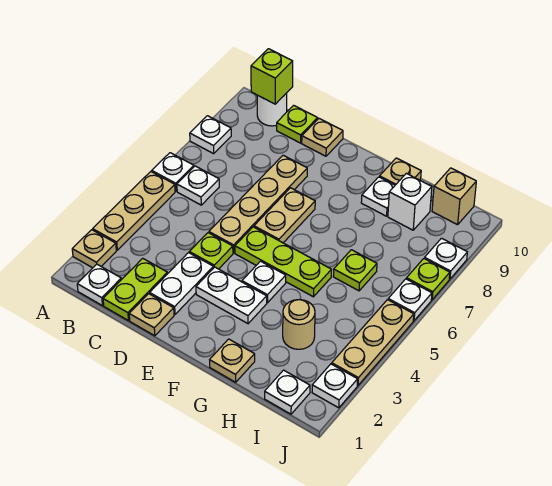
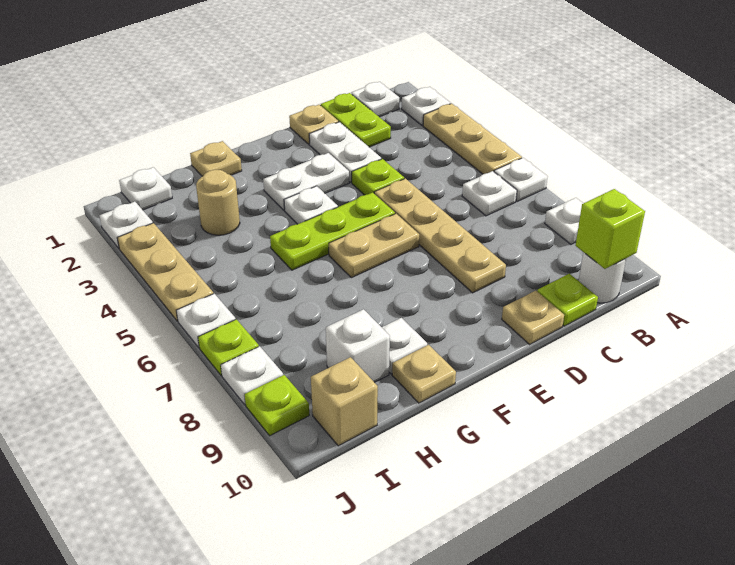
tan plate A2 level 1 -> white plate A2 level 1
tan plate E6:E7 level 1 -> tan plate E6:F6 level 1
lime plate H6 level 1 -> lime plate J9 level 1

